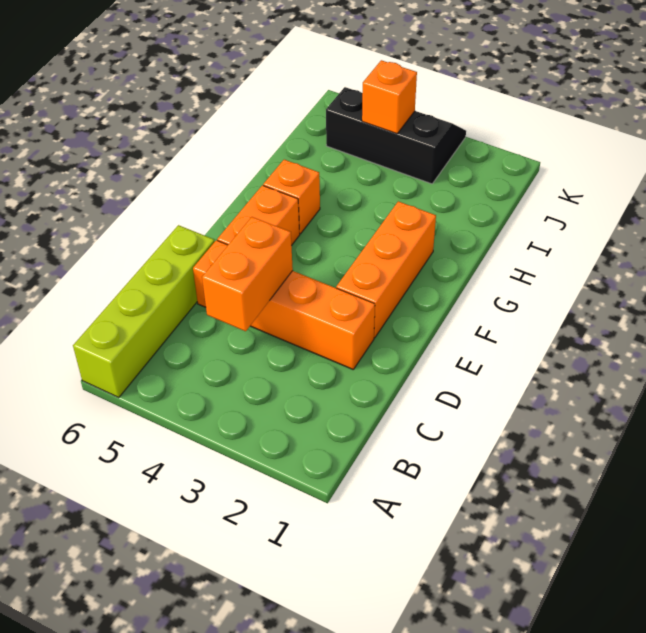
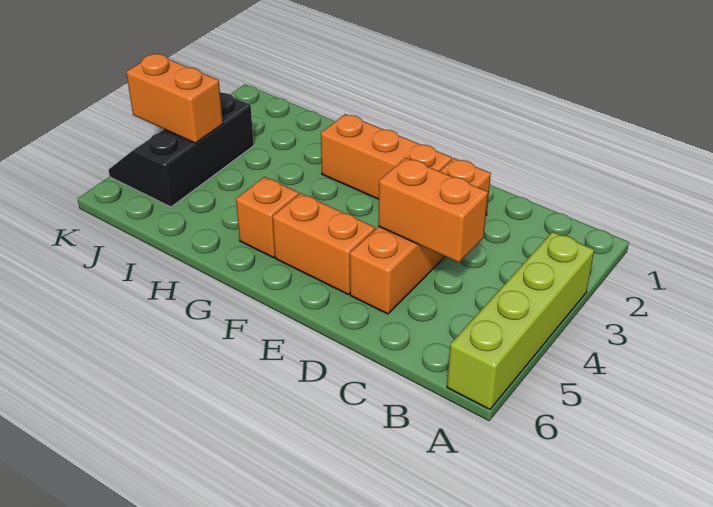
lime brick A6:D6 level 1 -> lime brick A3:A6 level 1
orange brick J4 level 2 -> orange brick J4:K4 level 2

